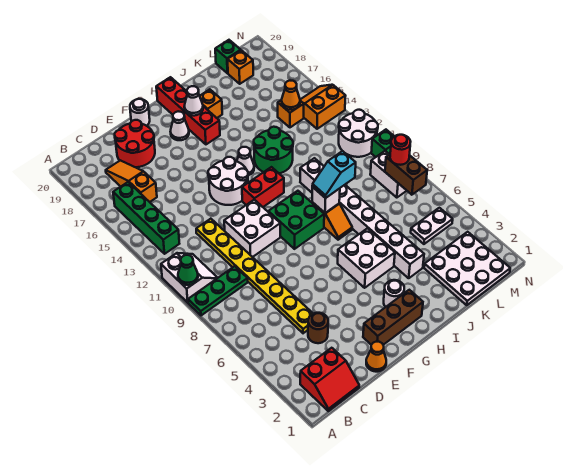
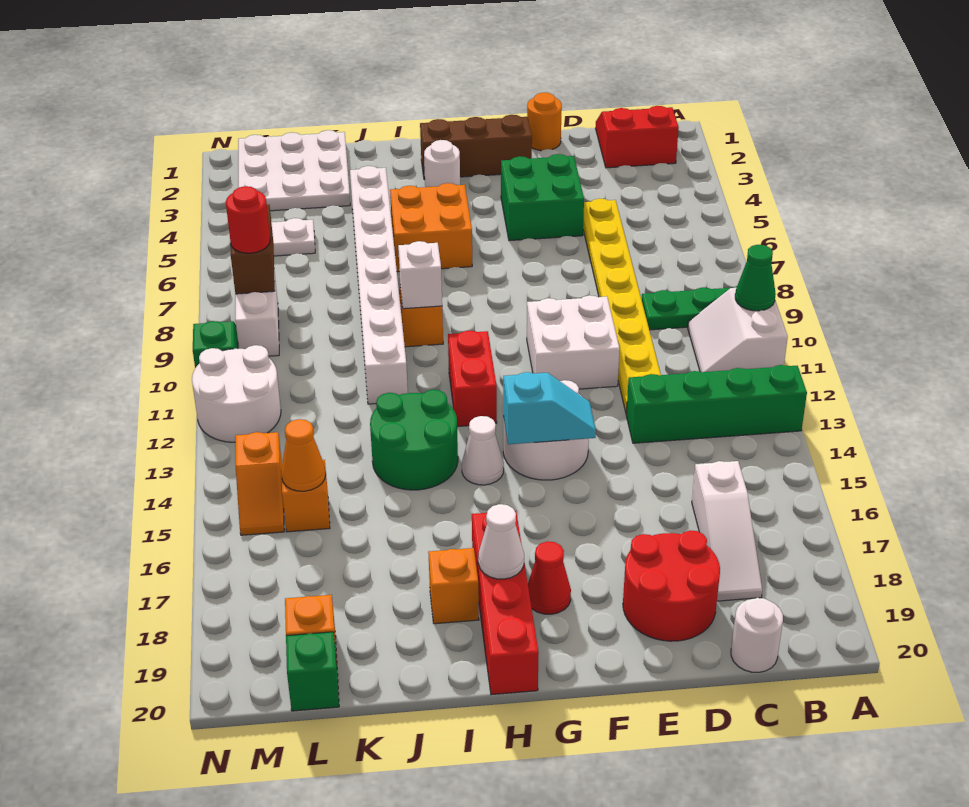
green brick B13:B16 level 1 -> green brick A13:D13 level 1
orange slope C16:C18 level 1 top 16 -> white slope C16:C18 level 1 top 16
brown round brick D4 level 1 -> none
orange cone E1 level 1 -> orange round brick E1 level 1
white round brick F20 level 1 -> white round brick C20 level 1
green brick G9:H10 level 1 -> green brick E4:F5 level 1
red brick G12:H12 level 1 -> red brick H11:H12 level 1
white cone G18 level 1 -> red cone G18 level 1
white brick H5:I6 level 1 -> orange brick H5:I6 level 1
cyan slope I9:J9 level 3 top J -> cyan slope F14:G14 level 2 top G
orange slope M14:N15 level 1 top 14 -> orange slope M14:M15 level 1 top 14

